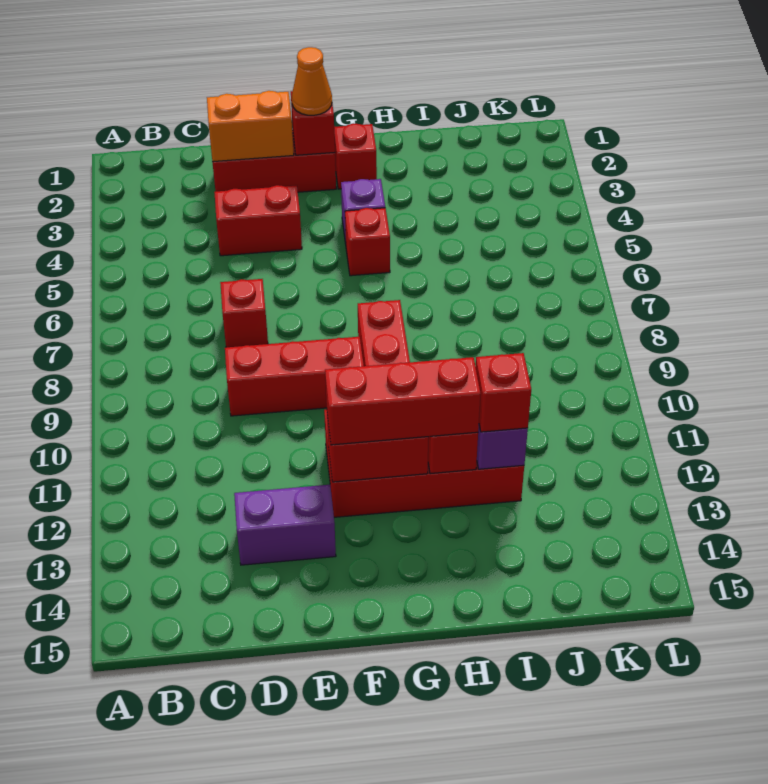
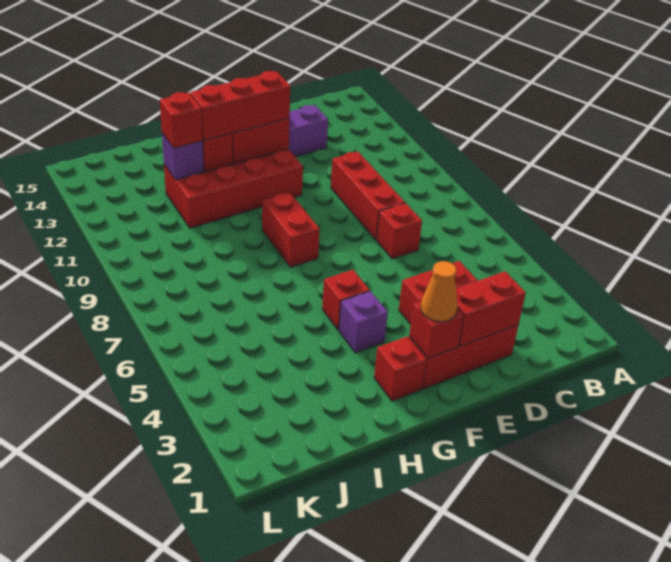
orange brick D2:E2 level 2 -> red brick D2:E2 level 2
red brick D9:F9 level 1 -> red brick D8:D10 level 1

